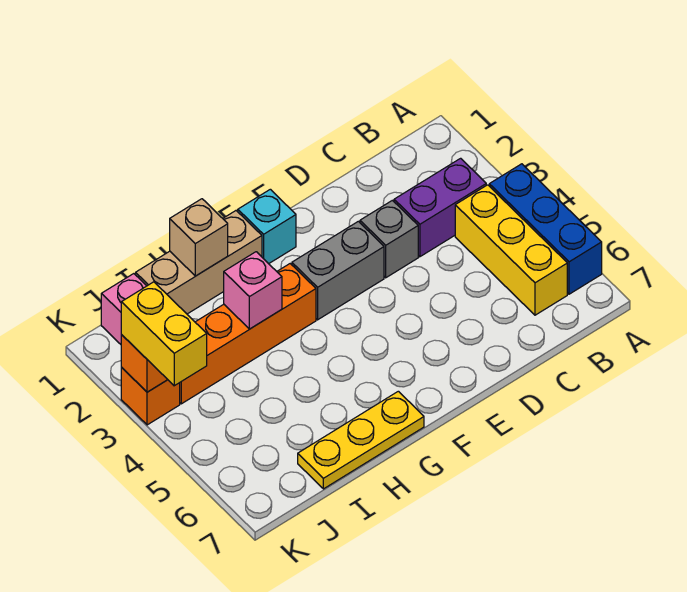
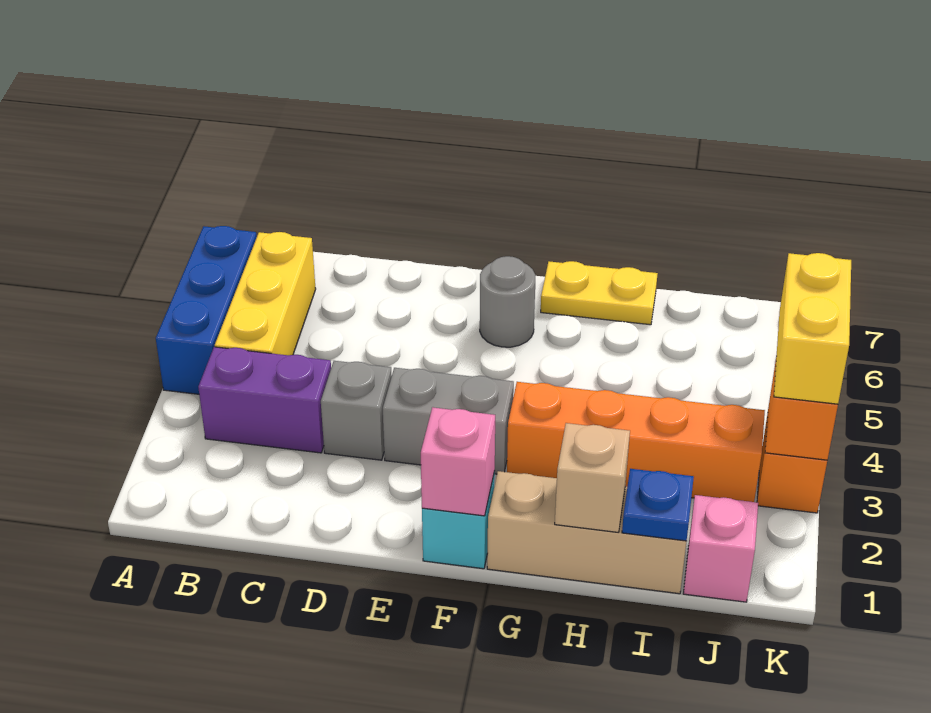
none -> grey round brick F6 level 1
yellow plate G7:I7 level 1 -> yellow plate G7:H7 level 1
pink brick H3 level 2 -> pink brick F1 level 2
none -> blue plate I1 level 2

